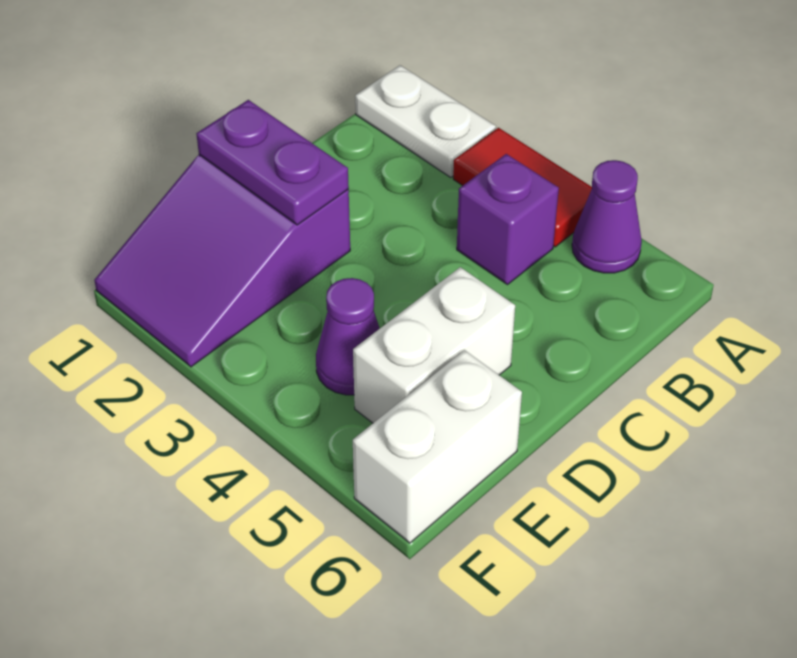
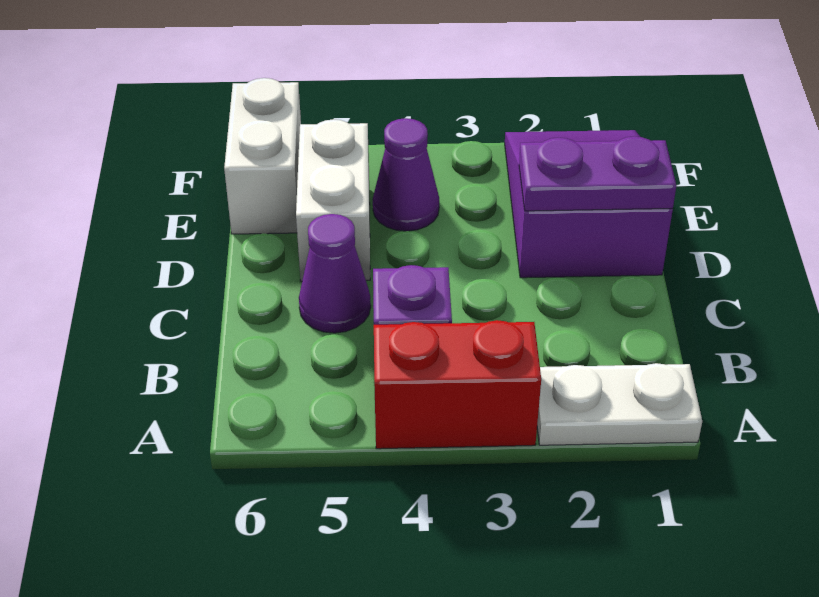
red tile A3:A4 level 1 -> red brick A3:A4 level 1
purple cone A5 level 1 -> purple cone C5 level 1

